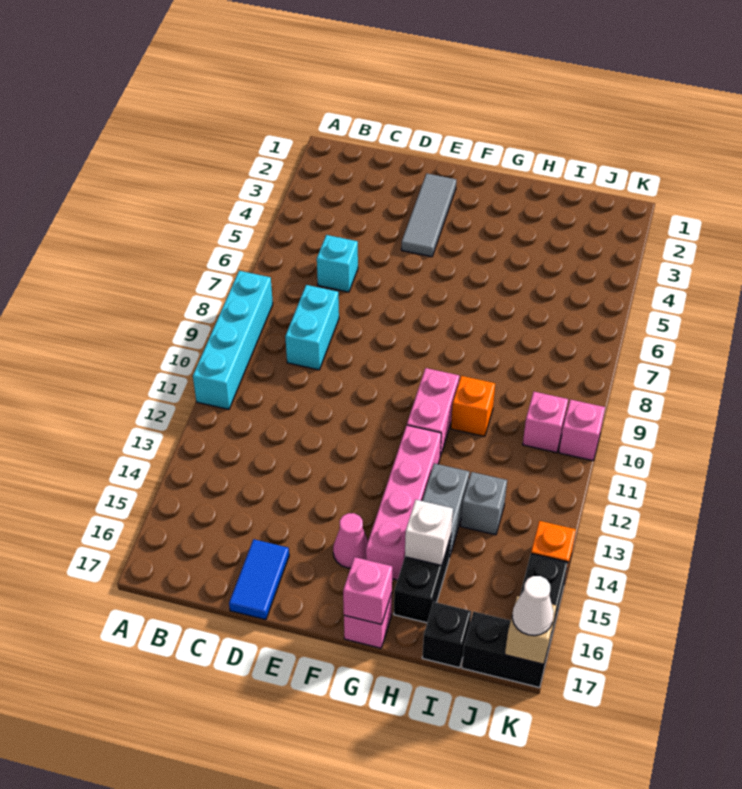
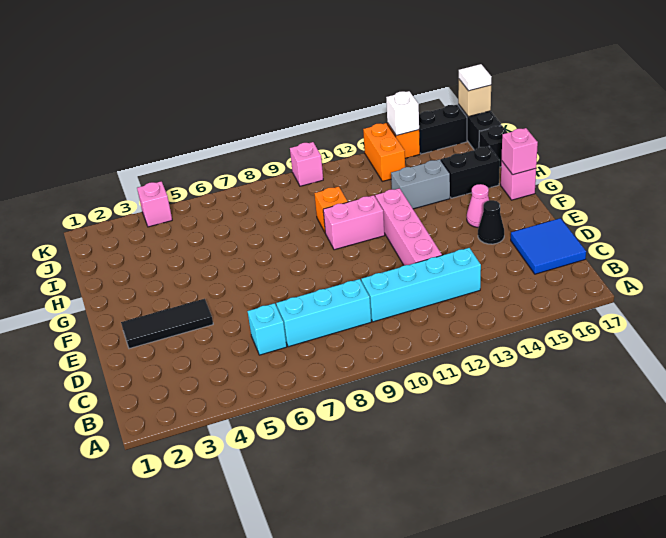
cyan brick A8:A11 level 1 -> cyan brick C10:C13 level 1
cyan brick C8:C9 level 1 -> cyan brick C7:C9 level 1
blue tile D16:D17 level 1 -> blue tile C16:D17 level 1
grey tile E2:E4 level 1 -> black tile E2:E4 level 1
none -> black cone E15 level 1
pink brick G12:G15 level 1 -> pink brick D12:G12 level 1
white brick H15 level 2 -> white brick K14 level 2
grey brick I13 level 1 -> none
pink brick J10 level 1 -> pink brick K4 level 1
none -> orange brick J13:K13 level 1
white cone K17 level 3 -> white tile K17 level 3

